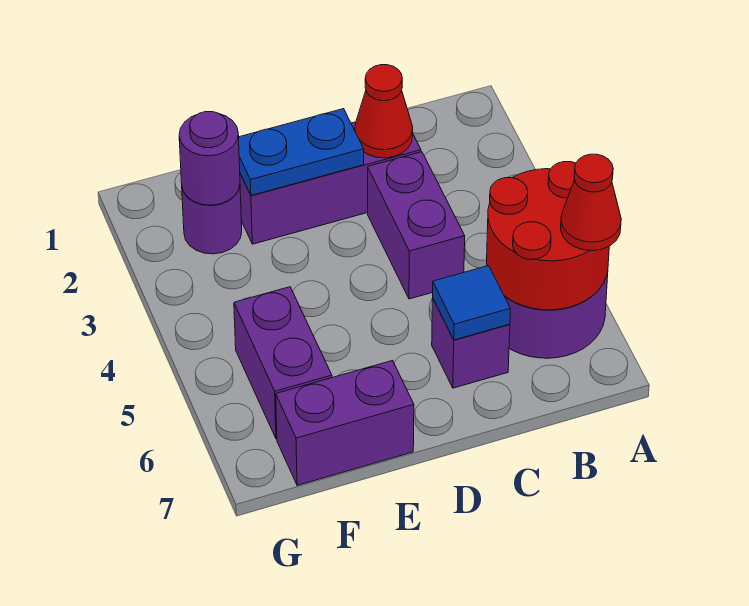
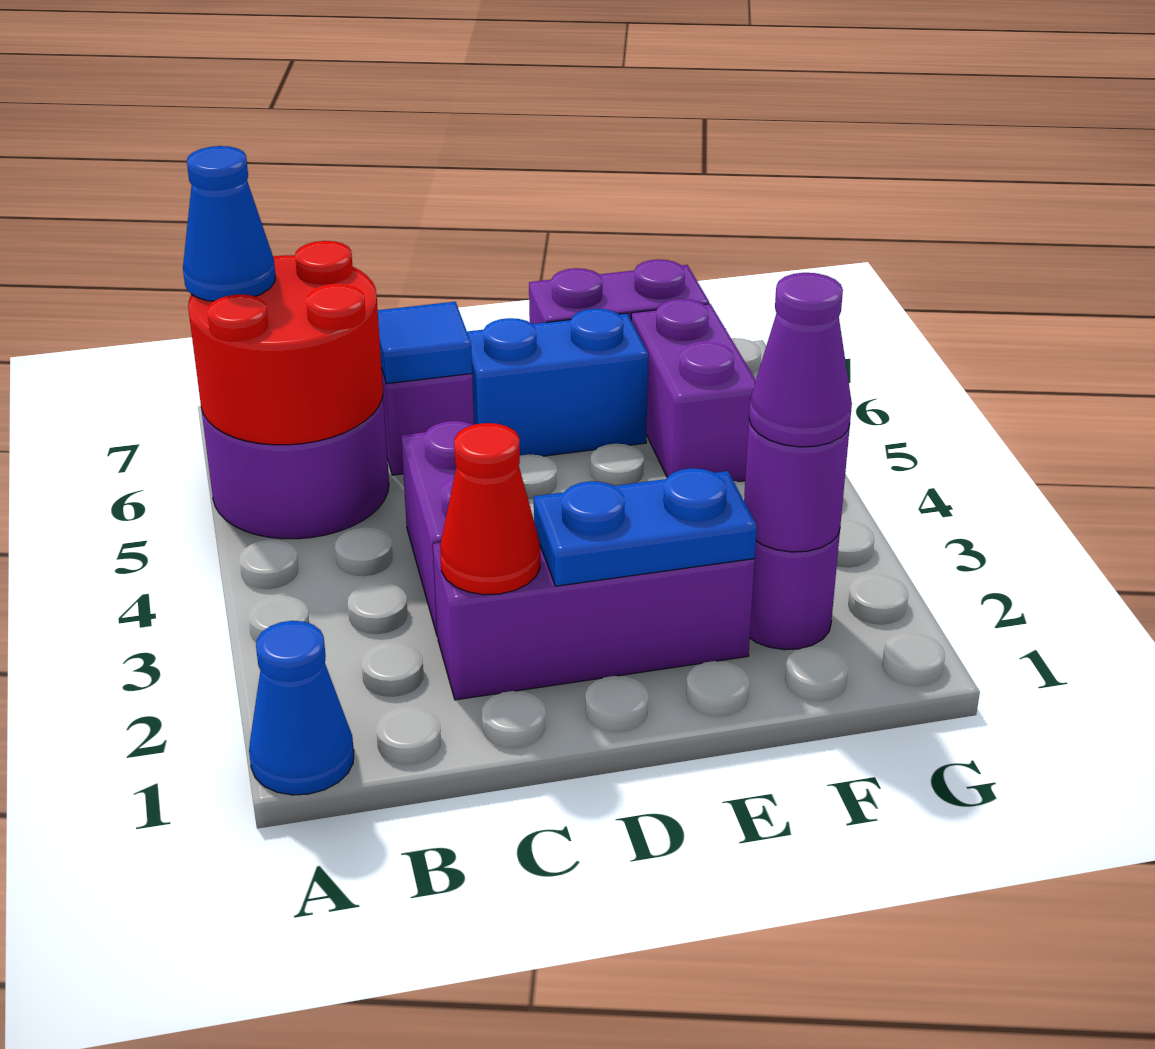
none -> blue cone A1 level 1
red cone A6 level 3 -> blue cone A6 level 3
none -> blue brick D6:E6 level 1
none -> purple cone F2 level 3

